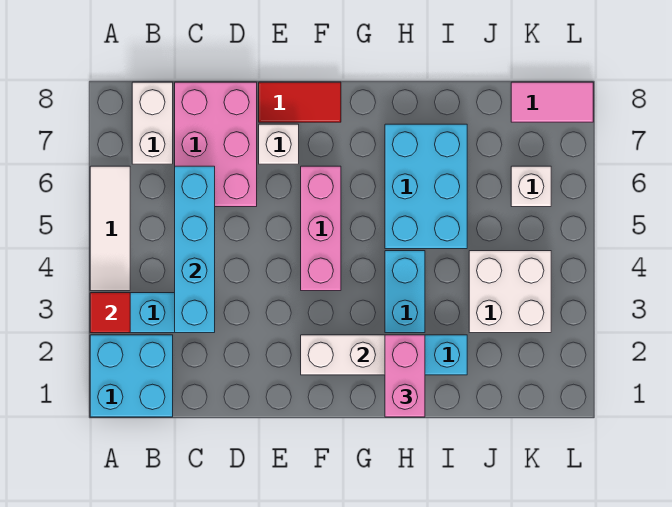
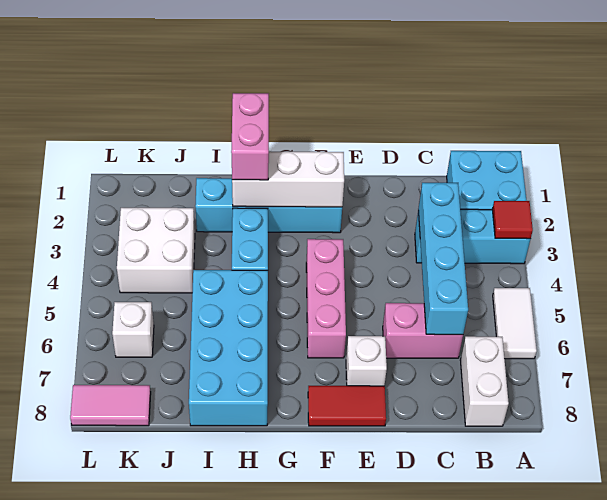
white tile A4:A6 level 1 -> white tile A5:A6 level 1
pink brick C6:D8 level 1 -> pink brick C6:D6 level 1
cyan brick H5:I7 level 1 -> cyan brick H5:I8 level 1

